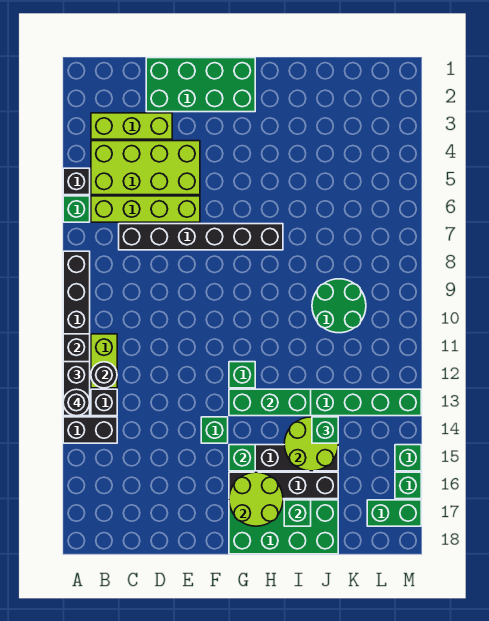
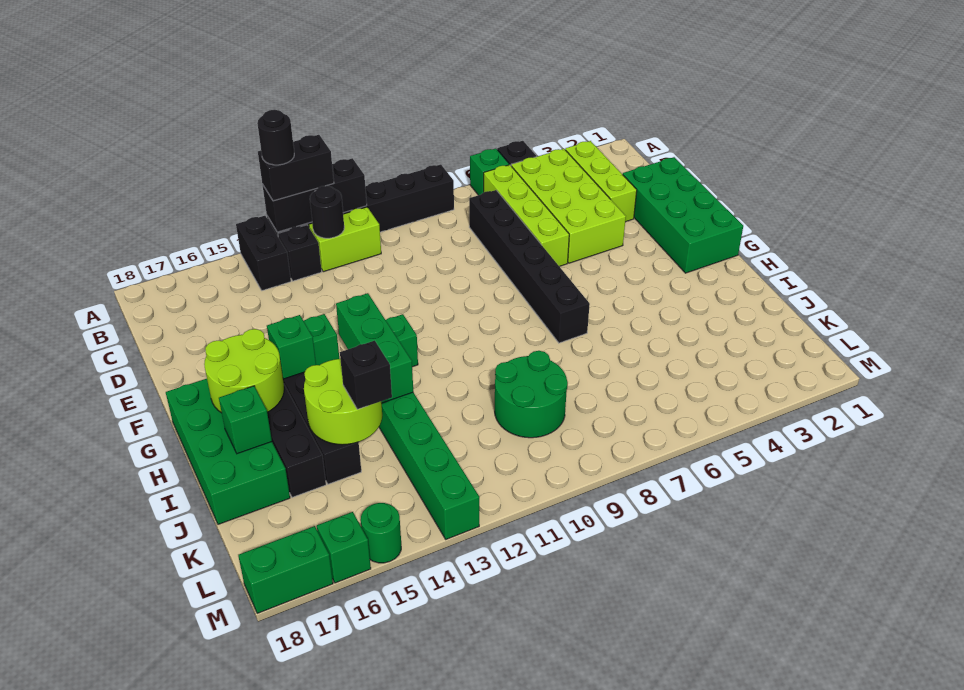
green brick J14 level 3 -> black brick J14 level 3
green brick L17:M17 level 1 -> green brick M17:M18 level 1
green brick M15 level 1 -> green round brick M15 level 1

